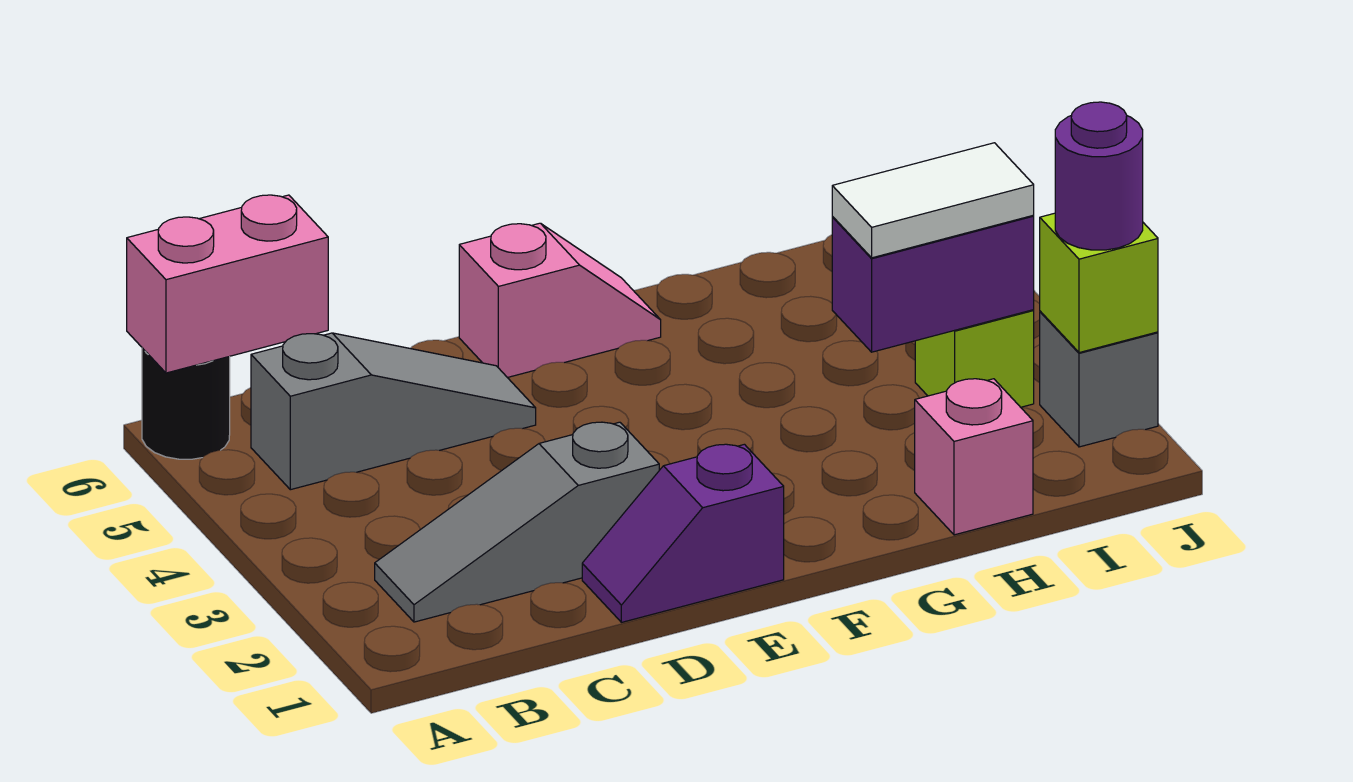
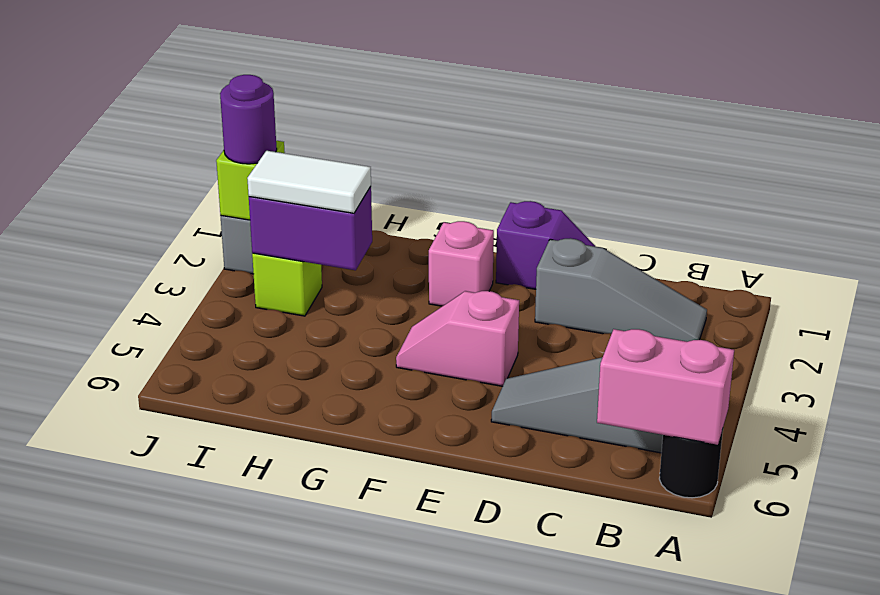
pink slope E6:F6 level 1 top E -> pink slope E4:F4 level 1 top E
pink brick H1 level 1 -> pink brick F2 level 1

